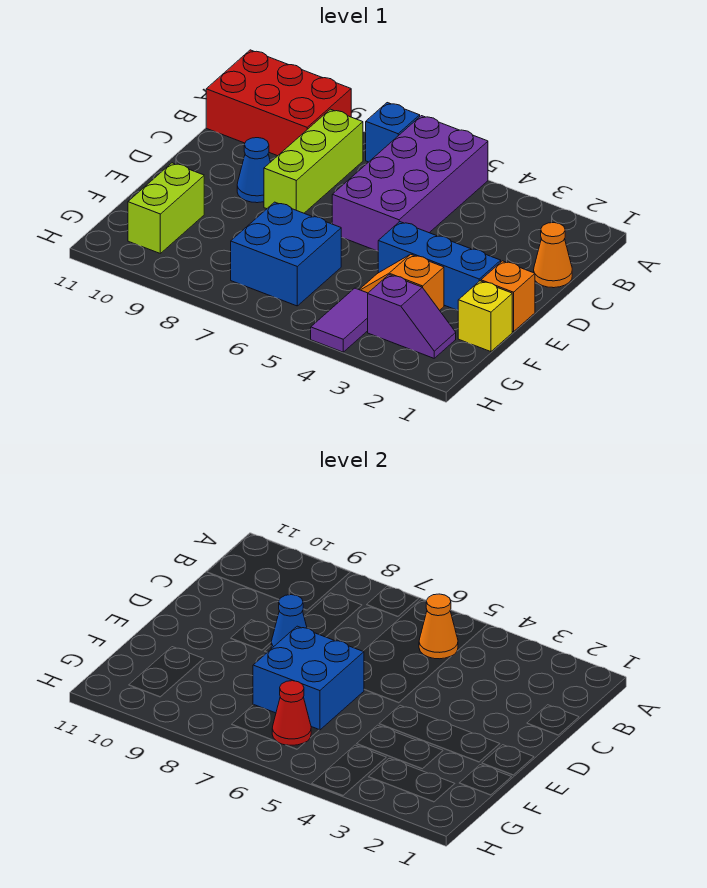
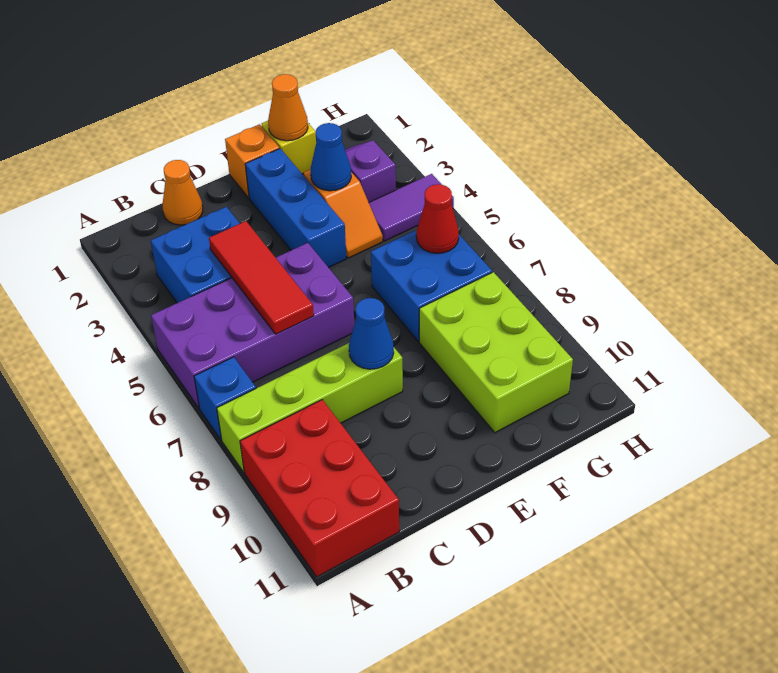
orange cone B5 level 2 -> orange cone F1 level 2
lime brick B8:D8 level 1 -> lime brick A8:D8 level 1
none -> red tile C4:C6 level 2
blue cone D9 level 1 -> blue cone F3 level 2
blue brick E6:F7 level 2 -> blue brick B3:C4 level 1
lime brick F10:G10 level 1 -> lime brick F8:G10 level 1

